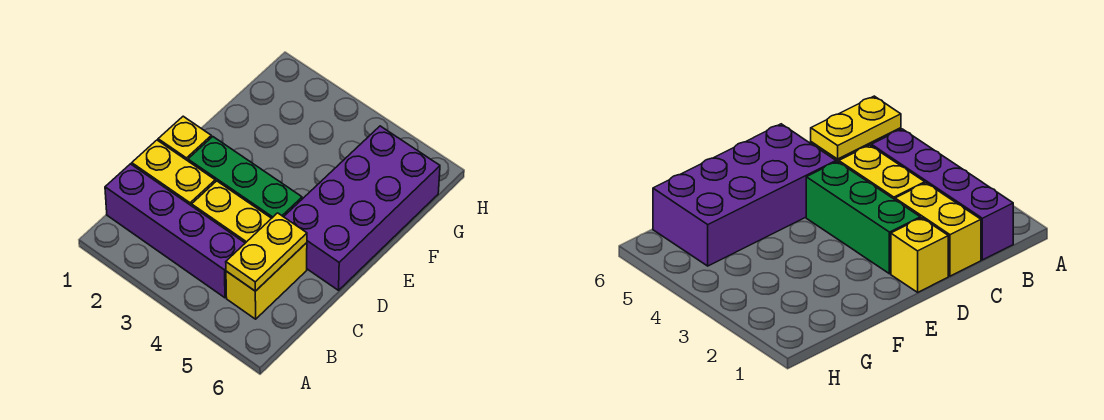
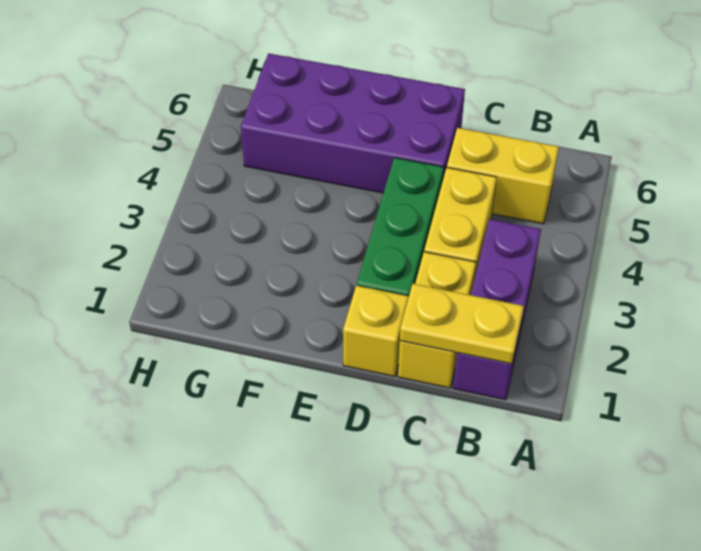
purple brick B1:B4 level 1 -> purple brick B1:B3 level 1
yellow plate B5:C5 level 2 -> yellow plate B1:C1 level 2

